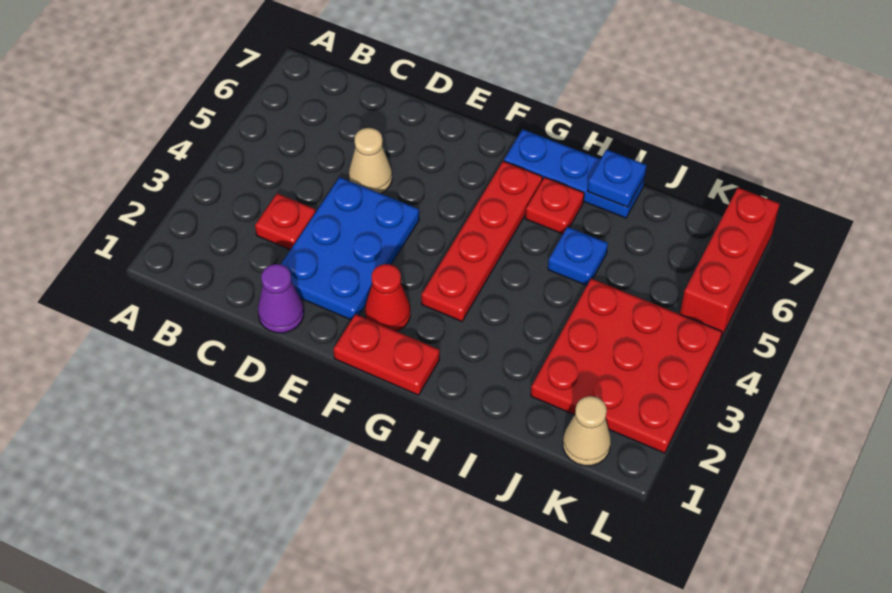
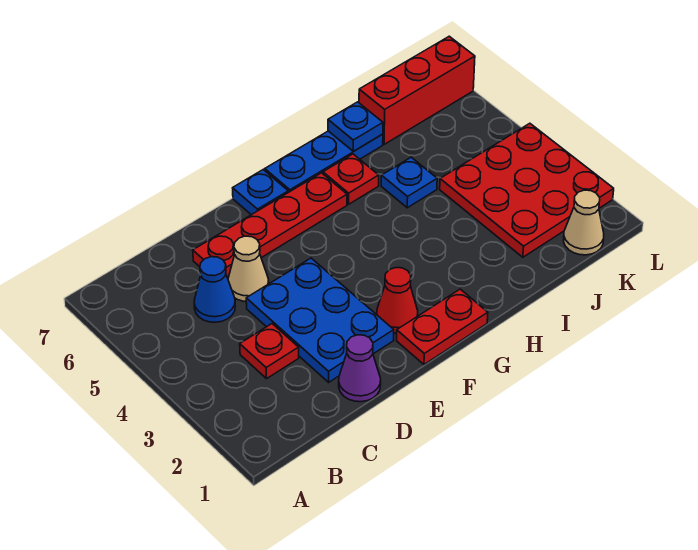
none -> blue cone C5 level 1
none -> blue plate F7 level 1
red plate G3:G6 level 1 -> red plate D6:G6 level 1
red brick L5:L7 level 1 -> red brick J7:L7 level 1

